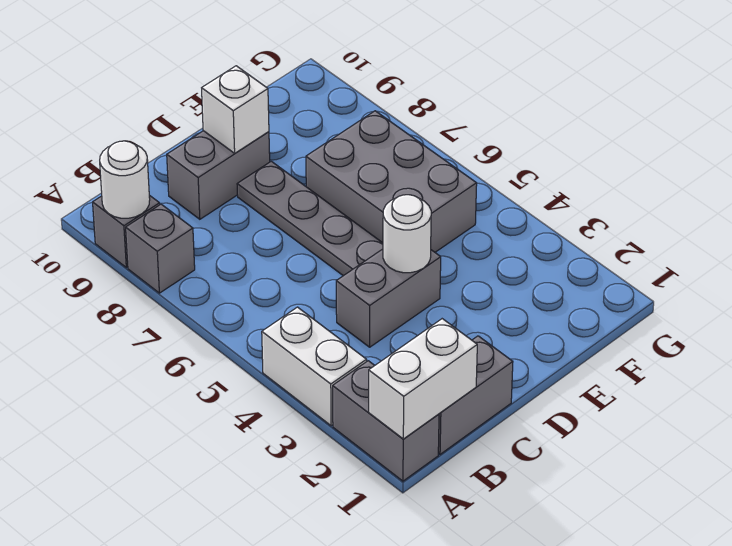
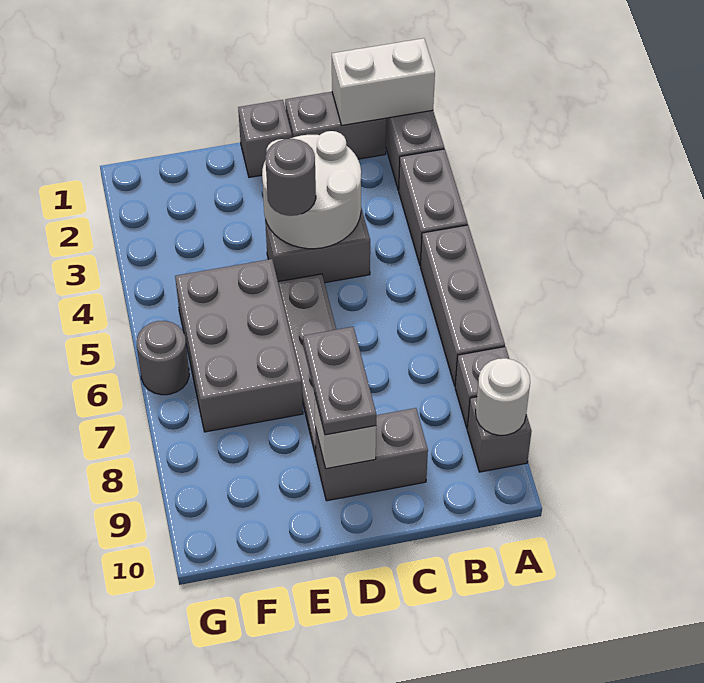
white brick A3:A4 level 1 -> grey brick A3:A4 level 1
none -> grey brick A5:A7 level 1
none -> grey brick D1 level 1
white round brick D4 level 2 -> white round brick C3:D4 level 2
none -> grey round brick D4 level 3
none -> grey plate D8:D9 level 3
none -> grey round brick G6 level 1

